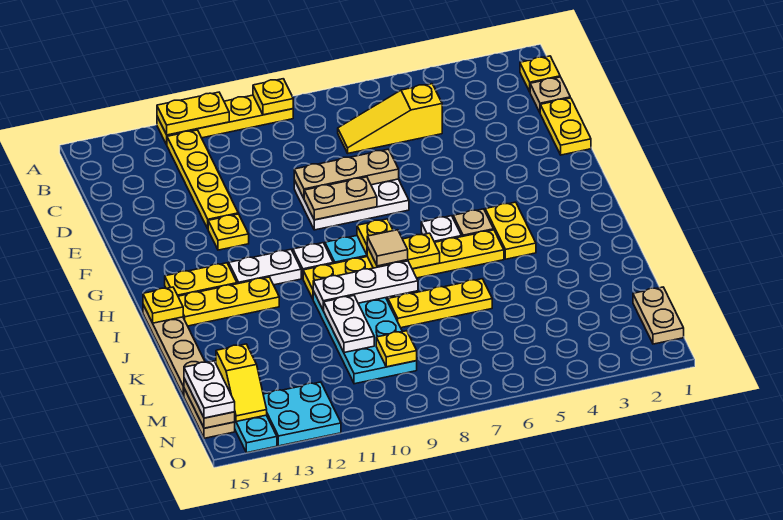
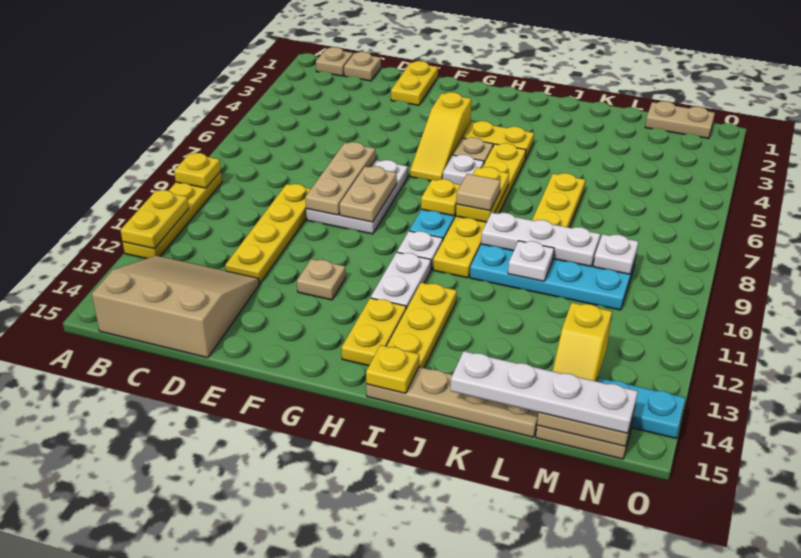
yellow plate B1 level 1 -> tan plate B1 level 1
yellow plate B12:E12 level 1 -> yellow plate D9:D12 level 1
none -> tan slope B13:D15 level 1 top 15
yellow slope C5:C7 level 1 top 5 -> yellow slope G4:G6 level 1 top 4
yellow plate D1:E1 level 1 -> yellow plate E1:E2 level 1
yellow plate F12 level 1 -> tan plate F12 level 1
white plate J8:J10 level 2 -> white plate J9:L9 level 2
white plate K10:L10 level 2 -> white plate K10 level 2
yellow plate M9 level 2 -> white plate M9 level 2
yellow slope M14:N14 level 2 top M -> yellow slope M13:M14 level 2 top 13
white plate M15:N15 level 3 -> white plate K15:N15 level 3
cyan plate N12:O13 level 1 -> none

